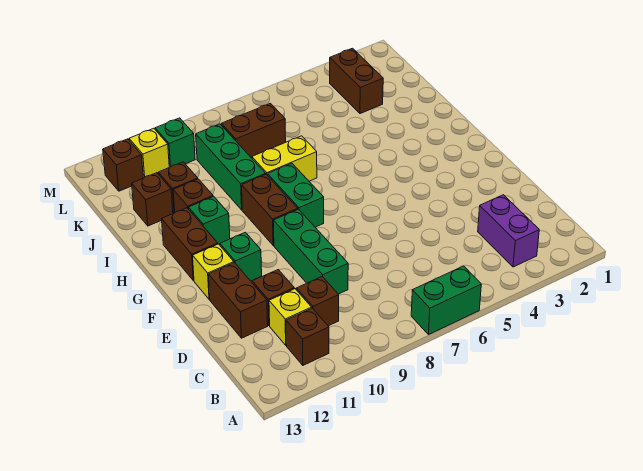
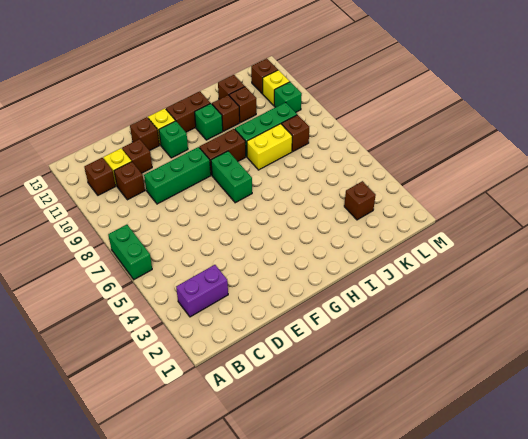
brown brick D12:E12 level 1 -> brown brick E12 level 1
green brick G8:H8 level 1 -> green brick G7:G8 level 1
yellow brick I7:I8 level 1 -> yellow brick I8:J8 level 1
brown brick K3:L3 level 1 -> brown brick K3 level 1
brown brick K7:K8 level 1 -> brown brick K8 level 1

